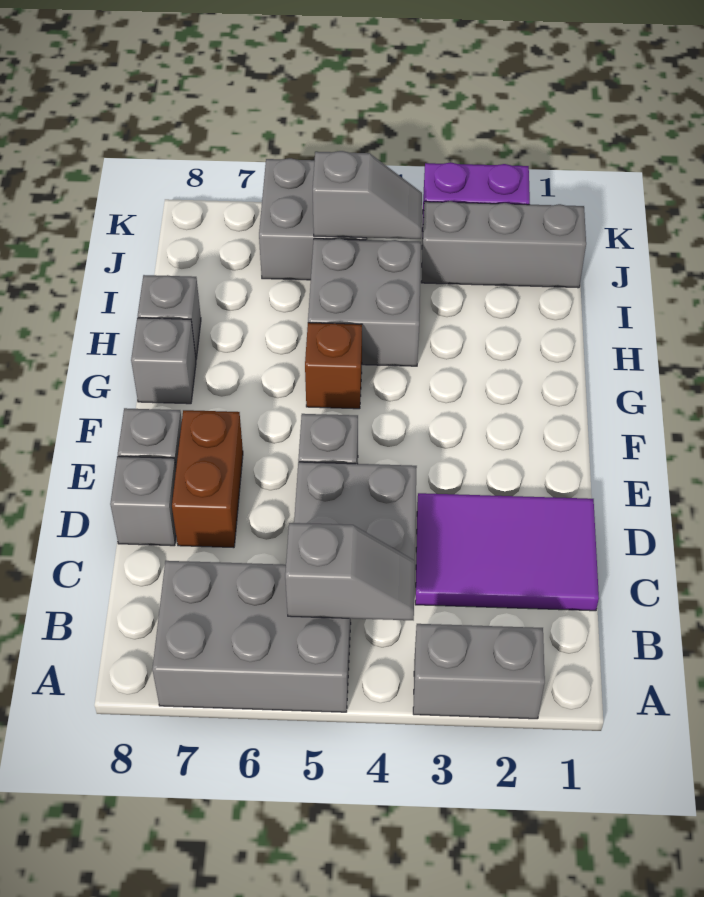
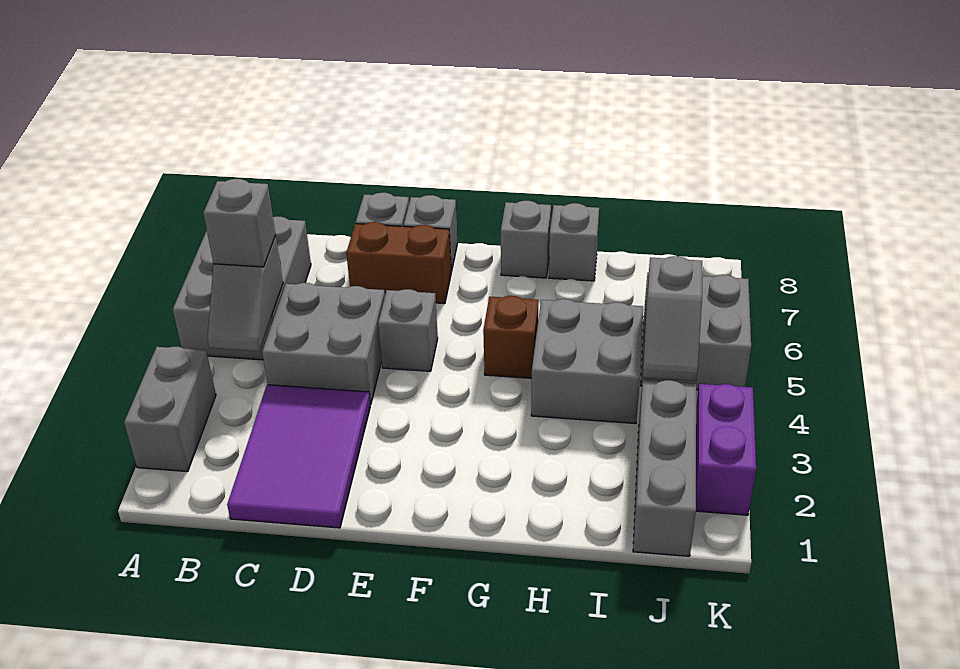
none -> grey brick B5 level 3

